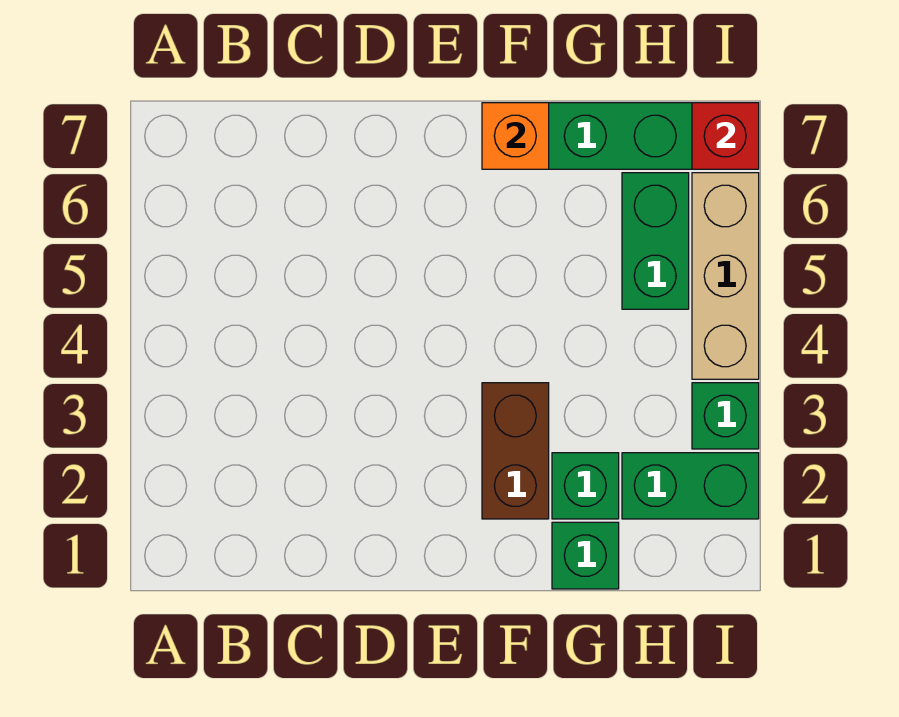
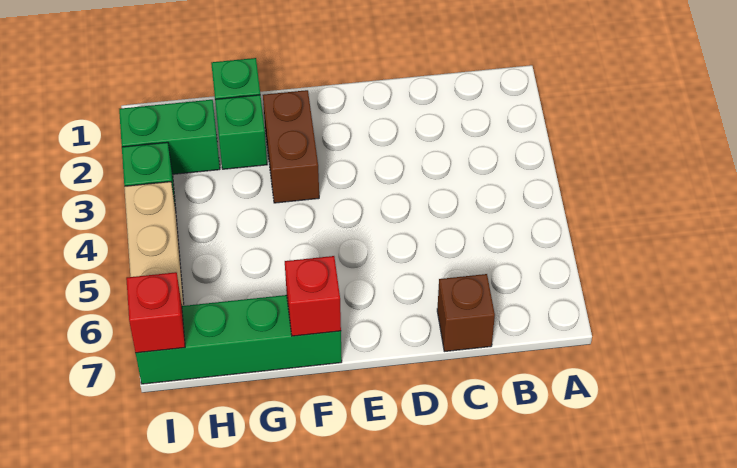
none -> brown brick C7 level 1
orange brick F7 level 2 -> red brick F7 level 2
green brick H5:H6 level 1 -> none

